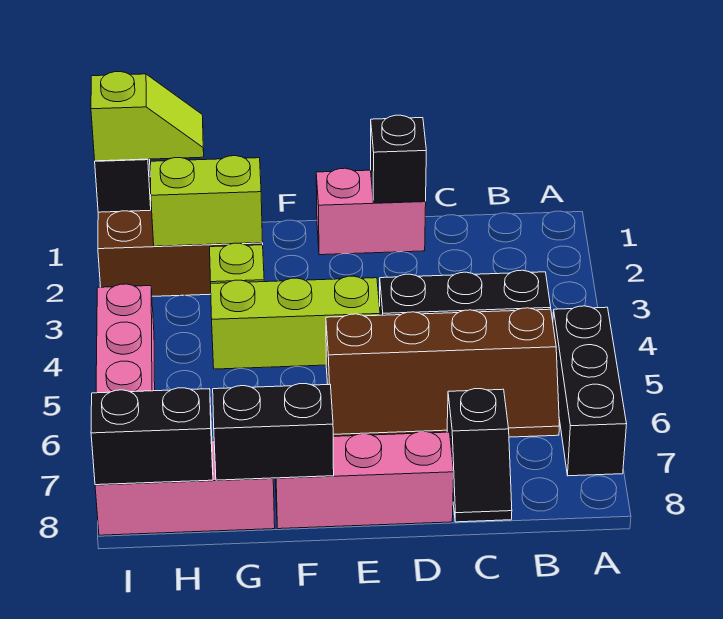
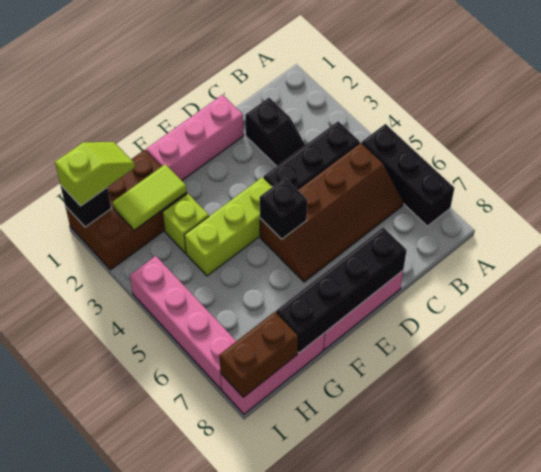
black slope C7:C8 level 1 top 7 -> black slope C2:C3 level 1 top 2
pink brick D1:E1 level 1 -> pink brick D1:F1 level 1
black brick D1 level 2 -> black brick E5 level 2
black brick F8:G8 level 2 -> black brick D8:G8 level 2
lime brick G2:H2 level 2 -> lime tile G2:H2 level 2
black brick H8:I8 level 2 -> brown brick H8:I8 level 2

